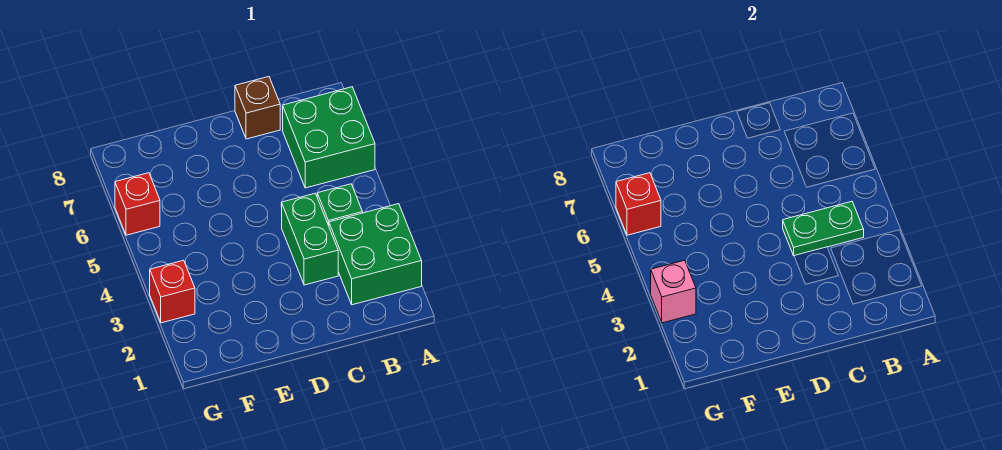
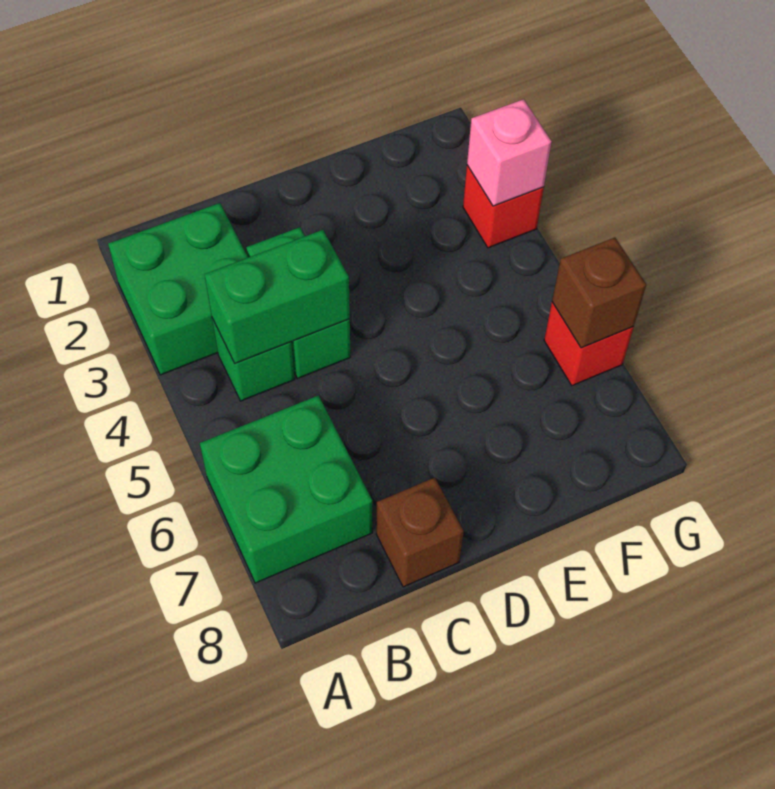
green plate B4:C4 level 2 -> green brick B4:C4 level 2
red brick G6 level 2 -> brown brick G6 level 2

